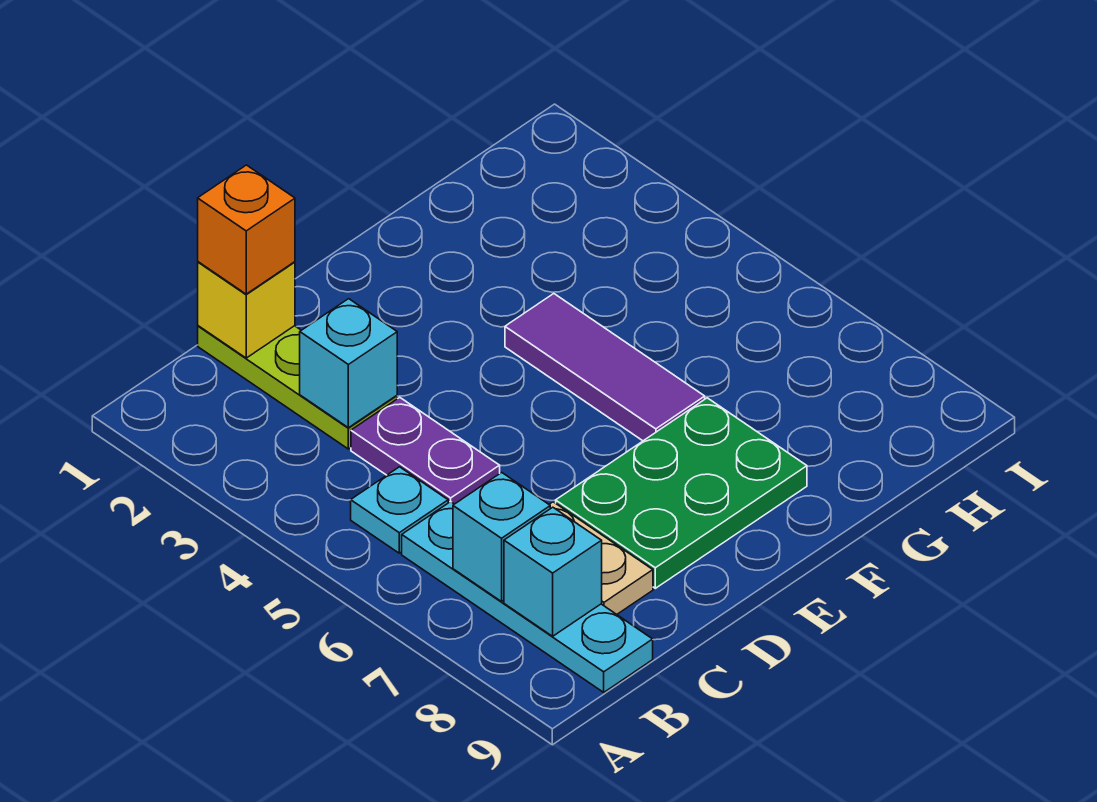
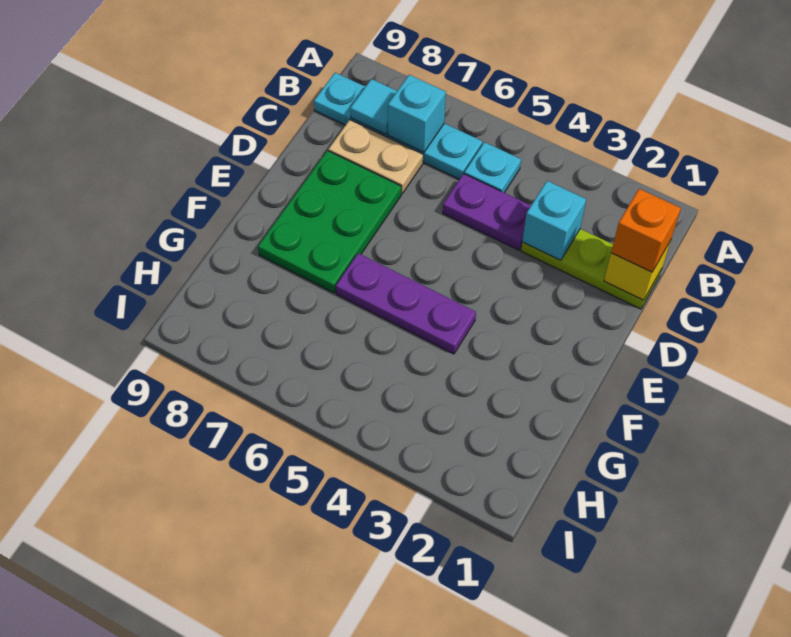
cyan brick B8 level 2 -> cyan tile B8 level 2
purple tile F4:F6 level 1 -> purple plate F4:F6 level 1

